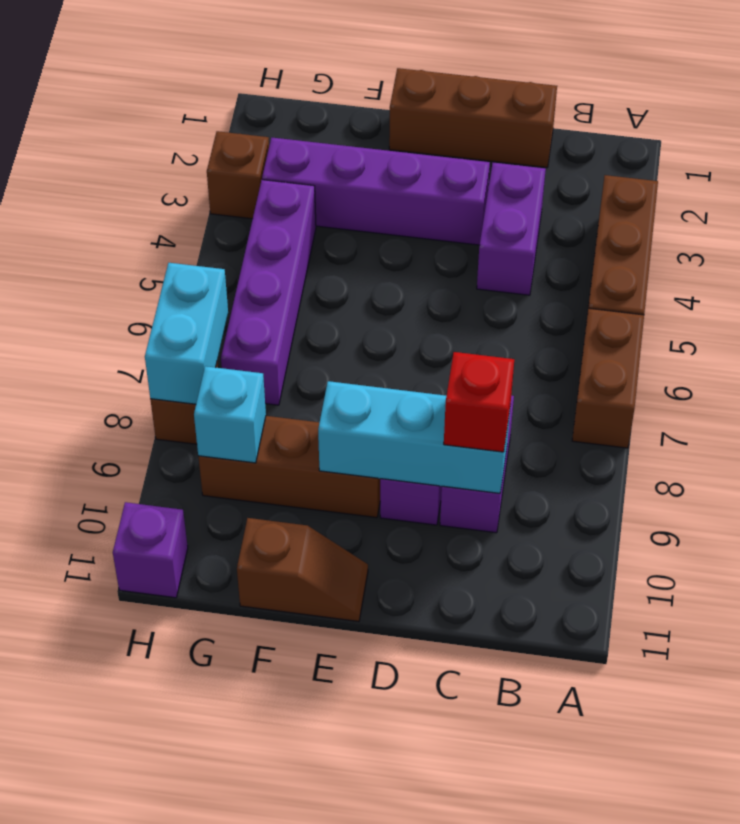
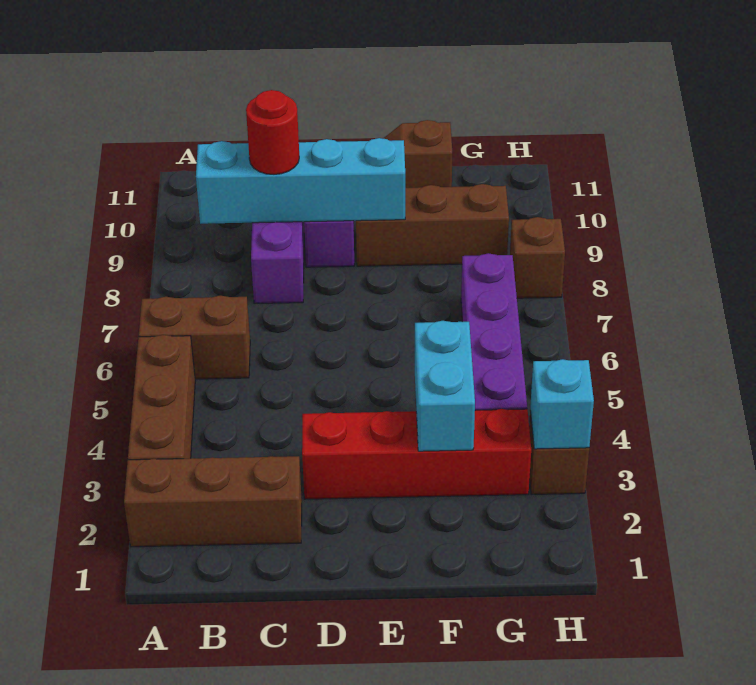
brown brick A6:A7 level 1 -> brown brick A6:B6 level 1
brown brick C1:E1 level 1 -> brown brick A2:C2 level 1
purple brick C3:C4 level 1 -> none
cyan brick C9:E9 level 2 -> cyan brick B9:E9 level 2
red brick C9 level 3 -> red round brick C9 level 3
purple brick D3:G3 level 1 -> red brick D3:G3 level 1
cyan brick G9 level 2 -> cyan brick H3 level 2
cyan brick H7:H8 level 2 -> cyan brick F3:F4 level 2
purple brick H11 level 1 -> none

